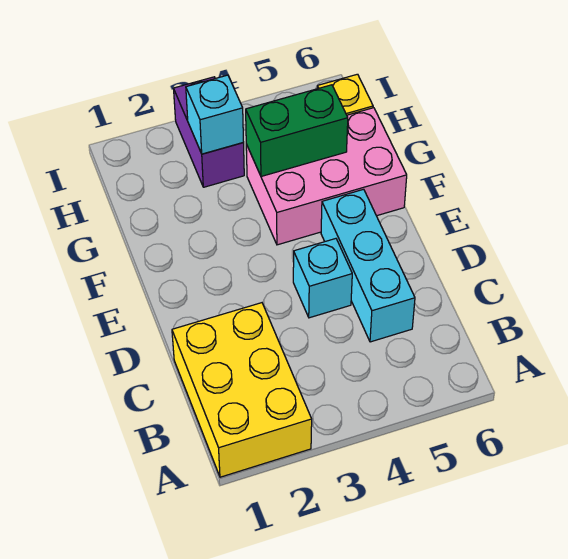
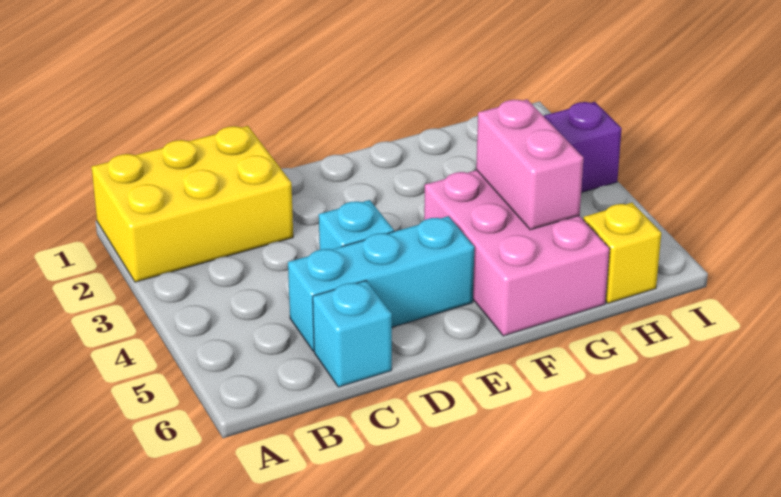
green brick G4:G5 level 2 -> pink brick G4:G5 level 2
cyan brick H3 level 2 -> cyan brick C6 level 1

